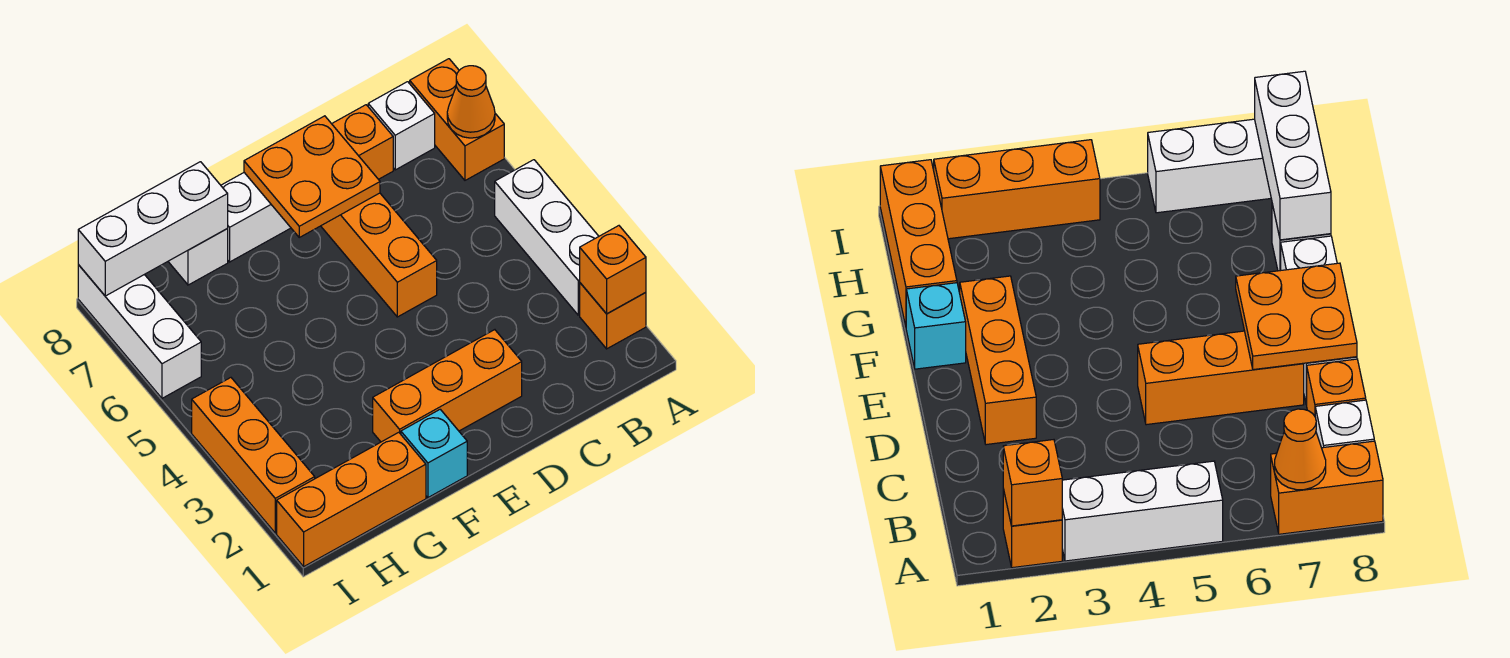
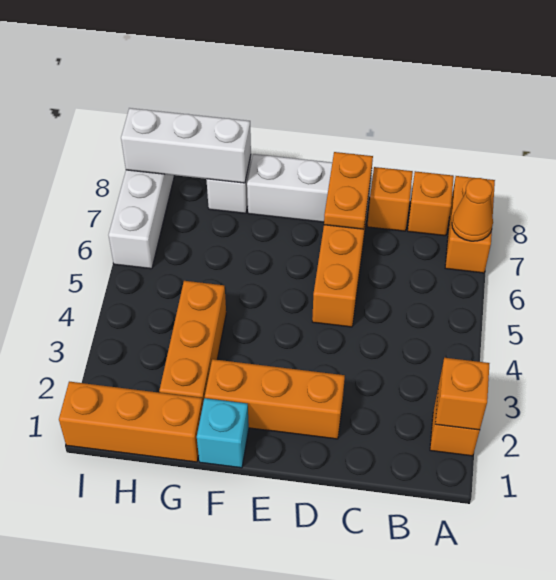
white brick A3:A5 level 1 -> none
white brick B8 level 1 -> orange brick B8 level 1
orange plate D7:E8 level 2 -> orange plate D7:D8 level 2
orange brick I2:I4 level 1 -> orange brick G2:G4 level 1

